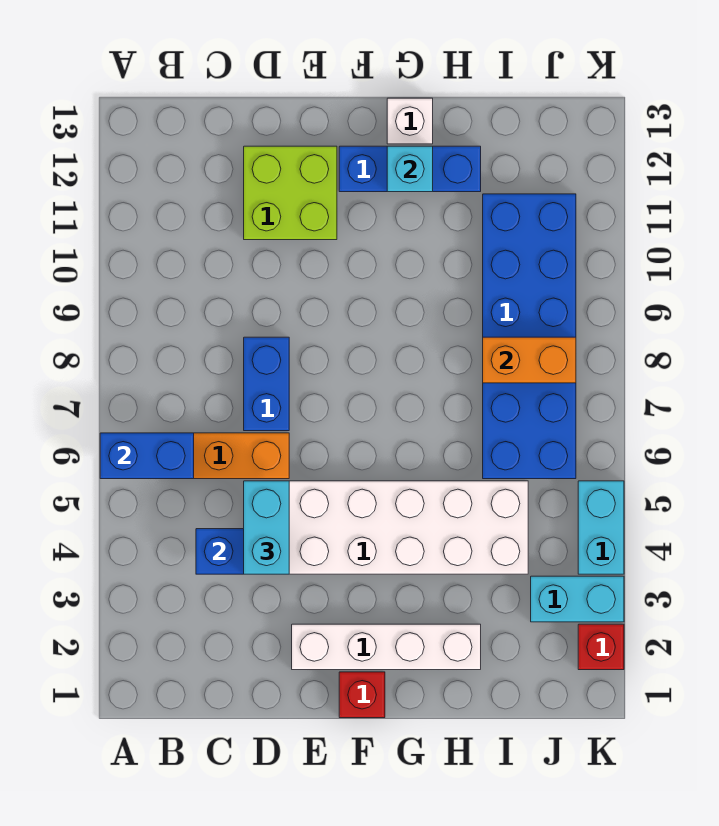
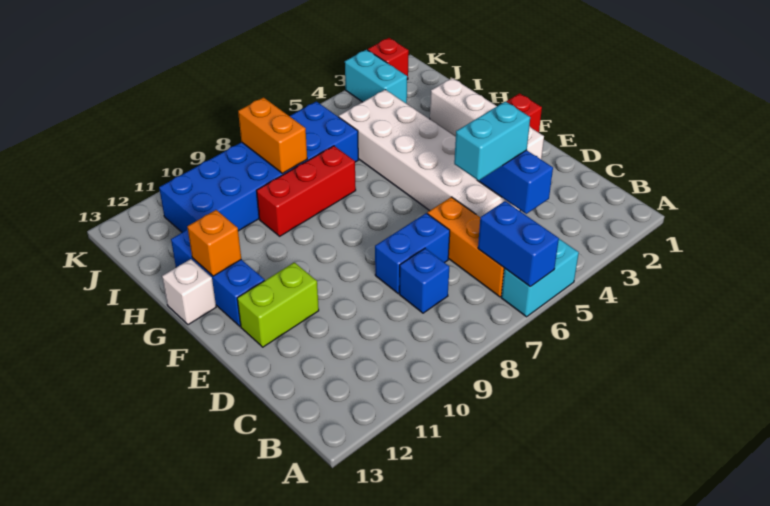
none -> blue brick C8 level 1
lime brick D11:E12 level 1 -> lime brick E11:E12 level 1
cyan brick G12 level 2 -> orange brick G12 level 2
none -> red brick H7:H9 level 1
cyan brick K4:K5 level 1 -> cyan brick A5:A6 level 1

